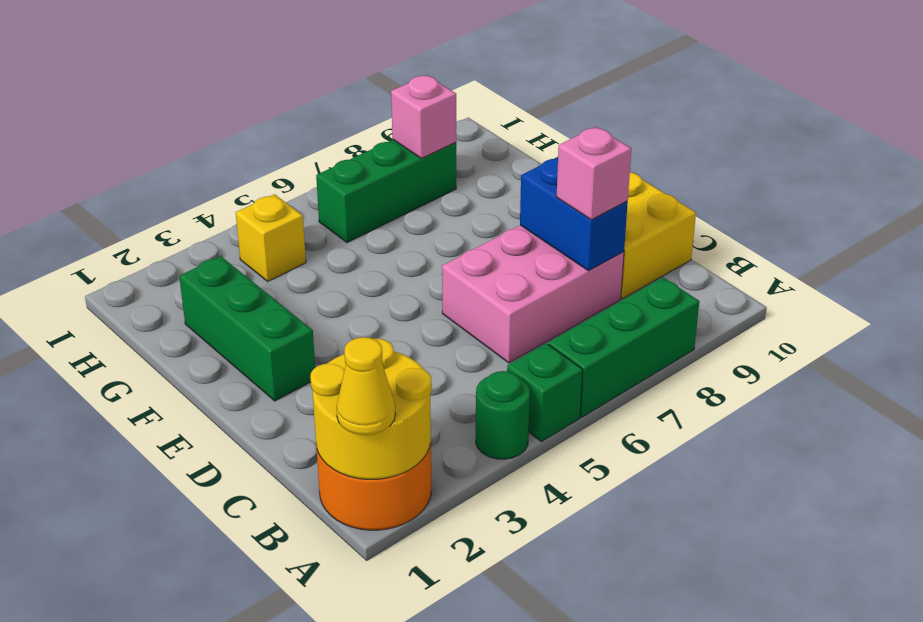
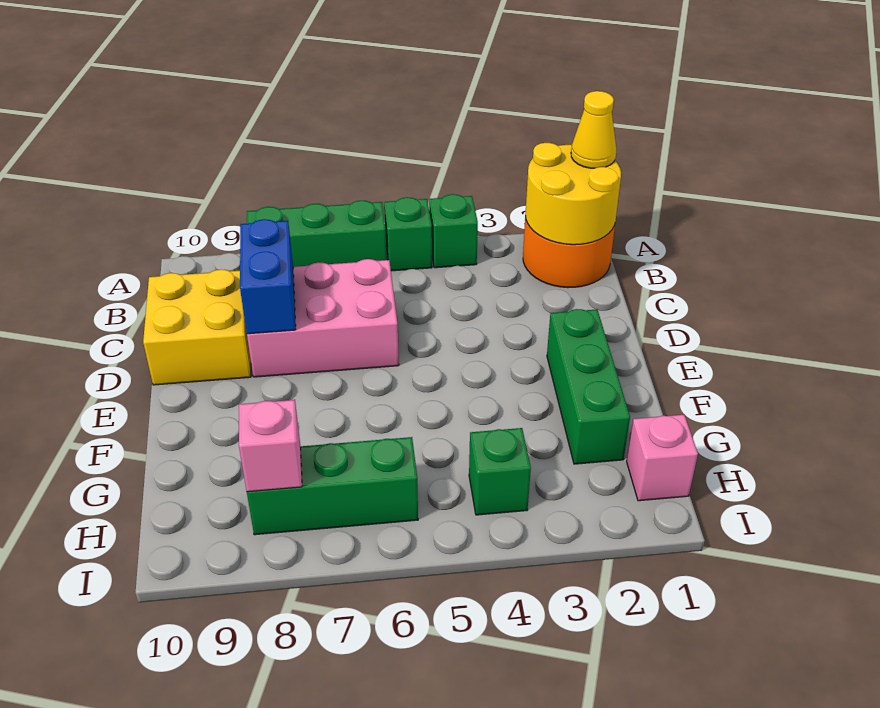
green round brick A4 level 1 -> green brick A4 level 1
pink brick C8 level 3 -> pink brick H1 level 1
yellow brick H4 level 1 -> green brick H4 level 1

